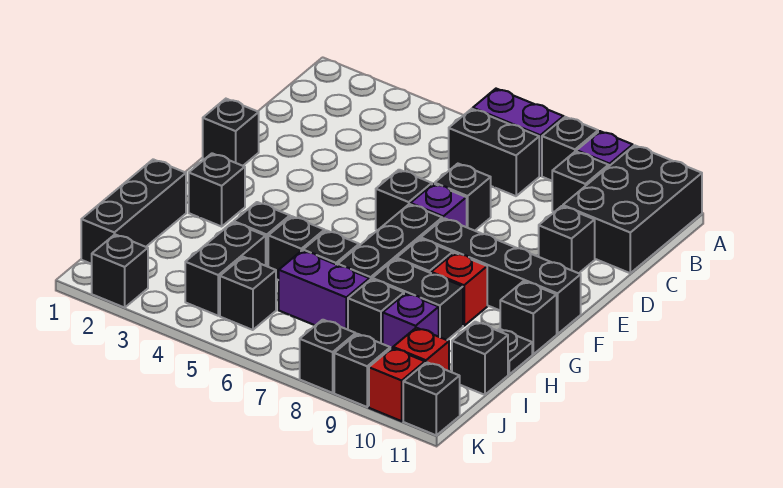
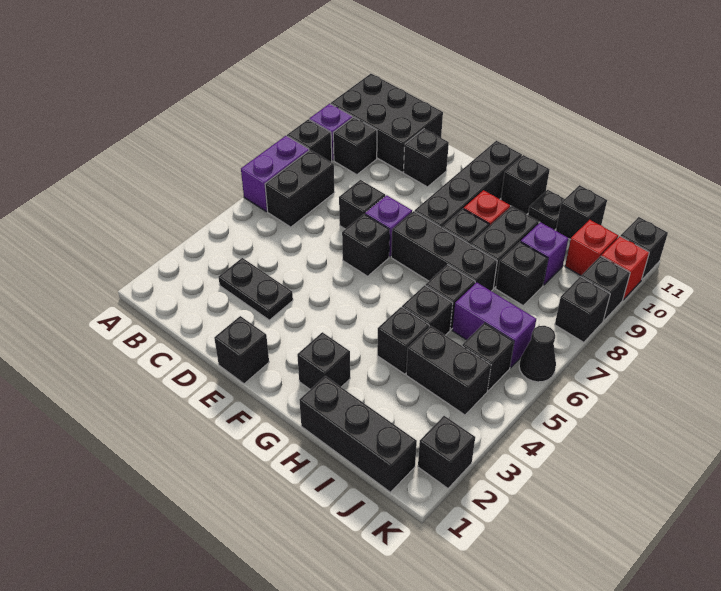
none -> black plate C3:D3 level 1
purple brick I6:I7 level 1 -> purple brick I6:J6 level 1
none -> black cone K6 level 1

